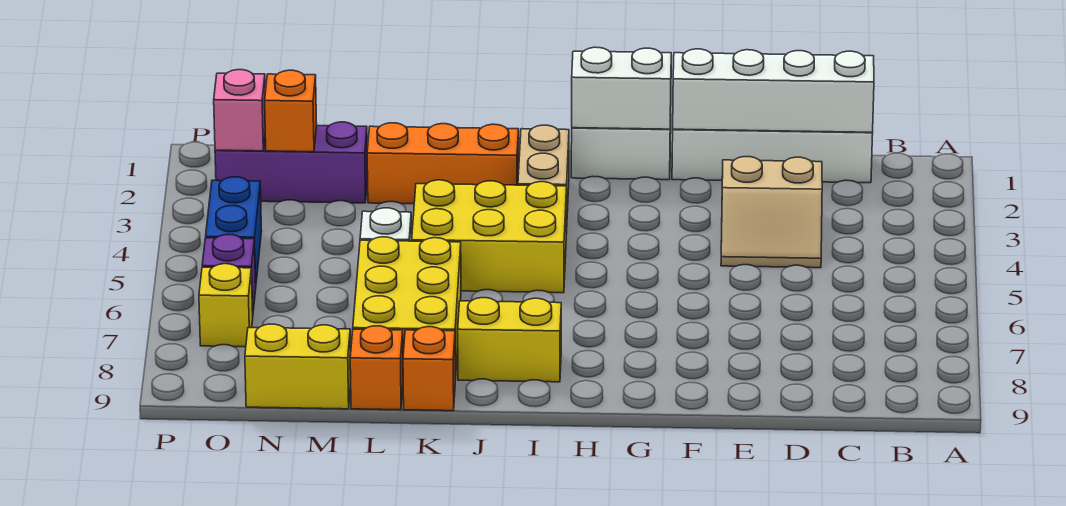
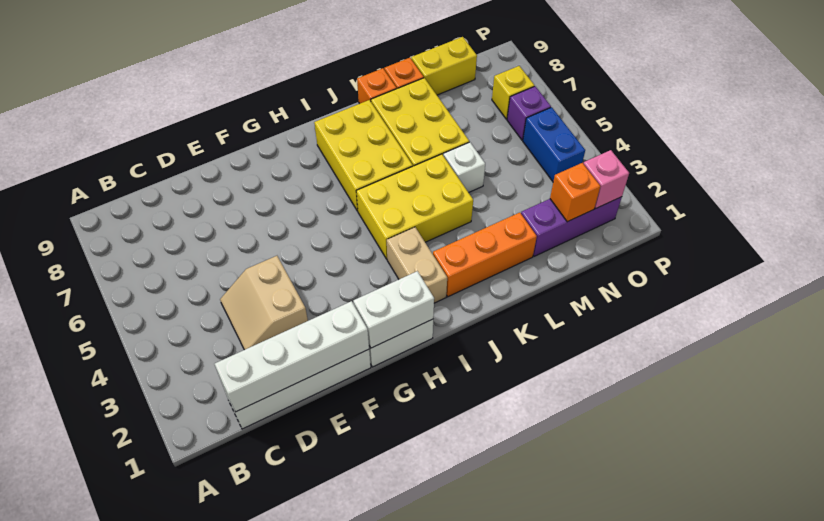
tan slope D3:E4 level 1 top 3 -> tan slope D3:E4 level 1 top E
yellow brick I8:J8 level 1 -> yellow brick I6:J8 level 1

